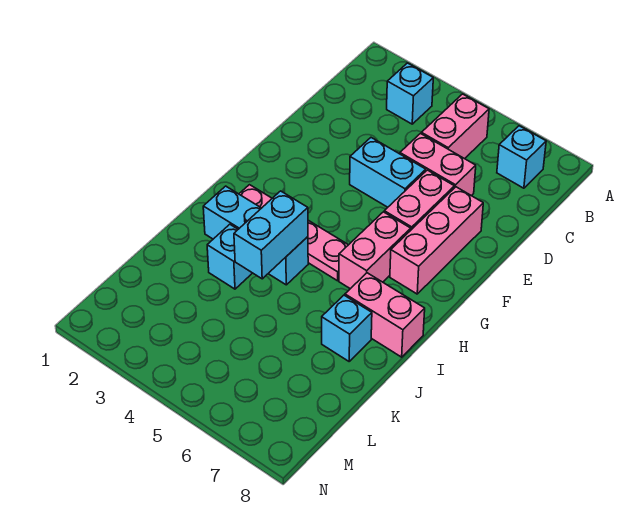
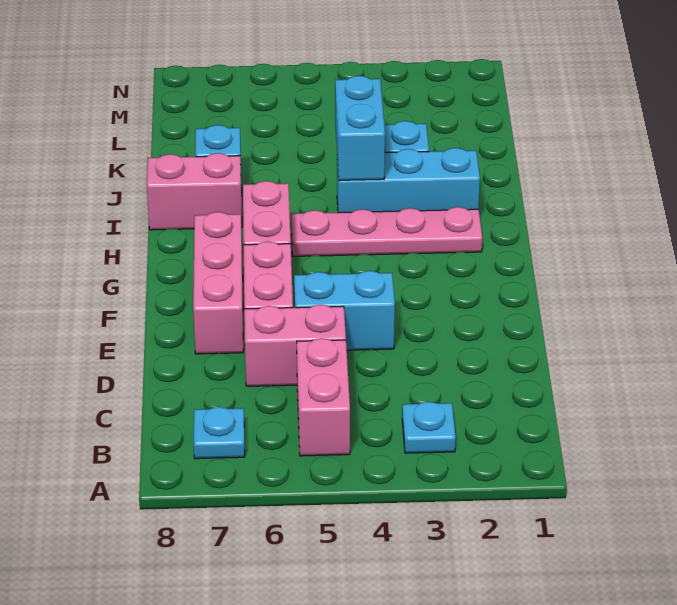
cyan brick B3 level 1 -> cyan plate B3 level 1
cyan brick B7 level 1 -> cyan plate B7 level 1

